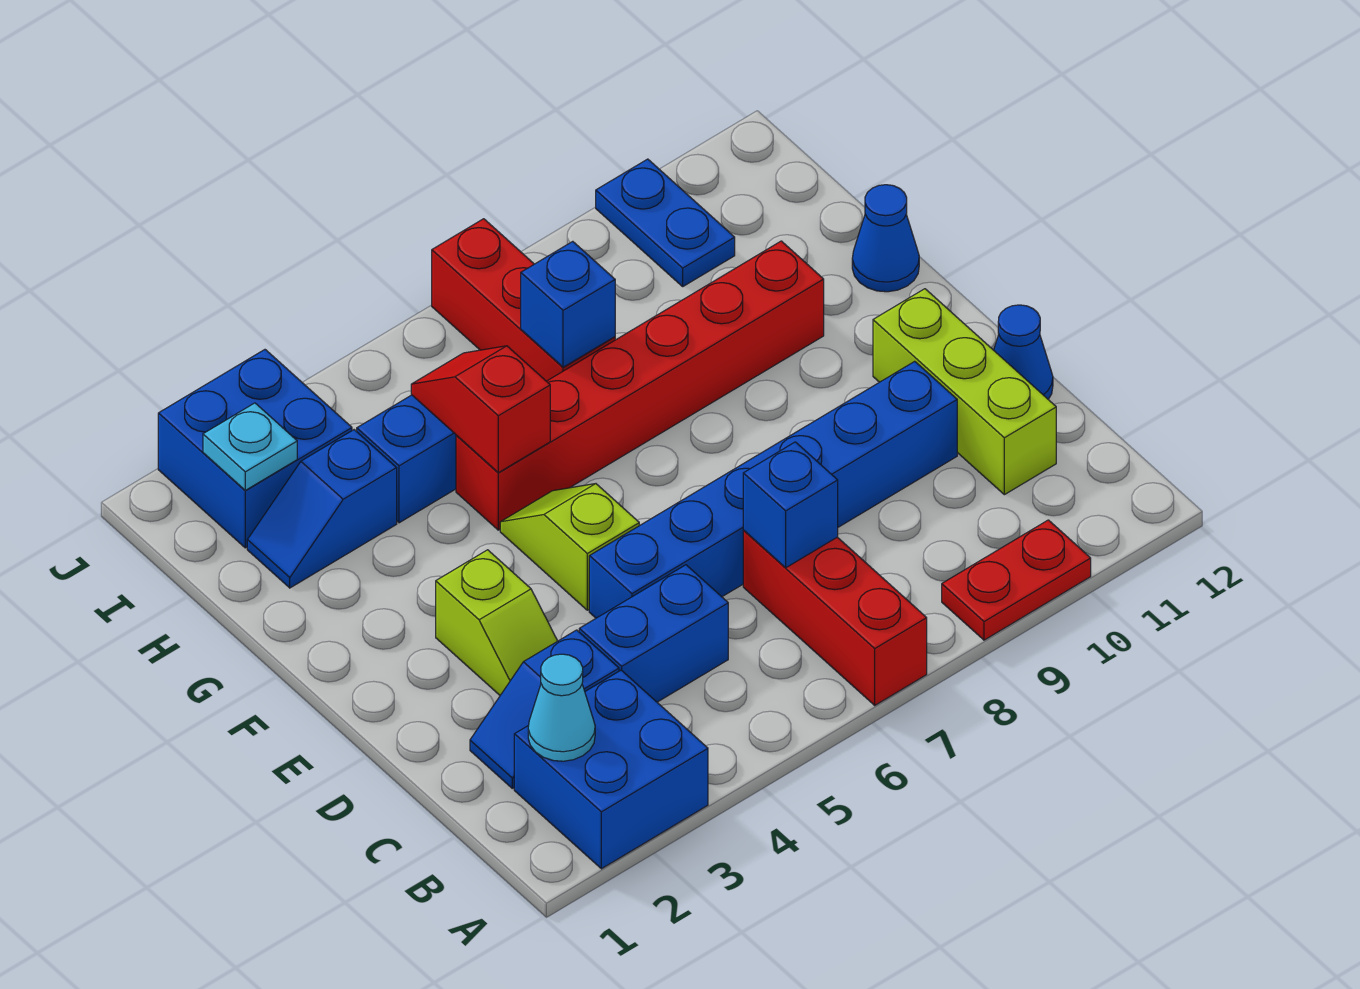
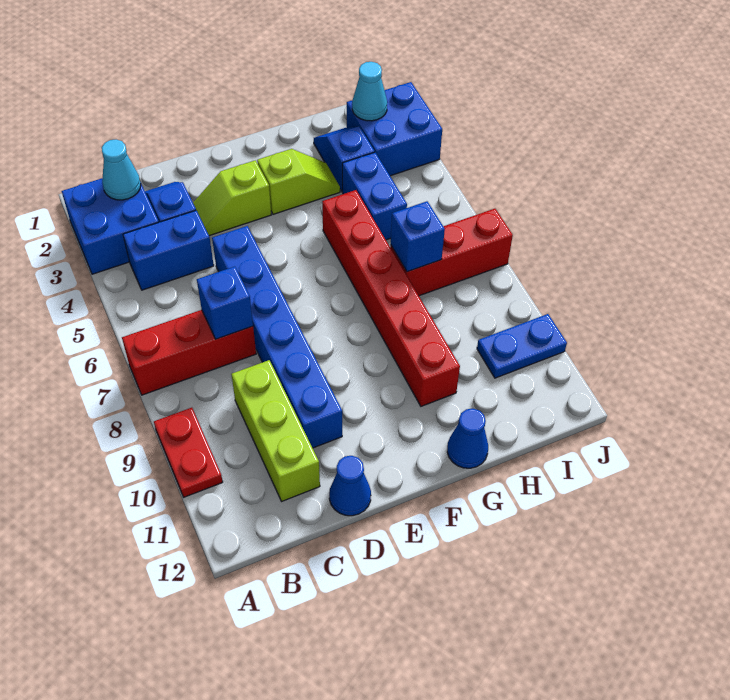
blue brick C4:C5 level 1 -> blue brick B4:C4 level 1
lime brick C11:E11 level 1 -> lime brick C9:C11 level 1
lime slope E5:F5 level 1 top E -> lime slope F3:G3 level 1 top F
red slope G5:H5 level 2 top G -> none
cyan plate I2 level 2 -> cyan cone I2 level 2

